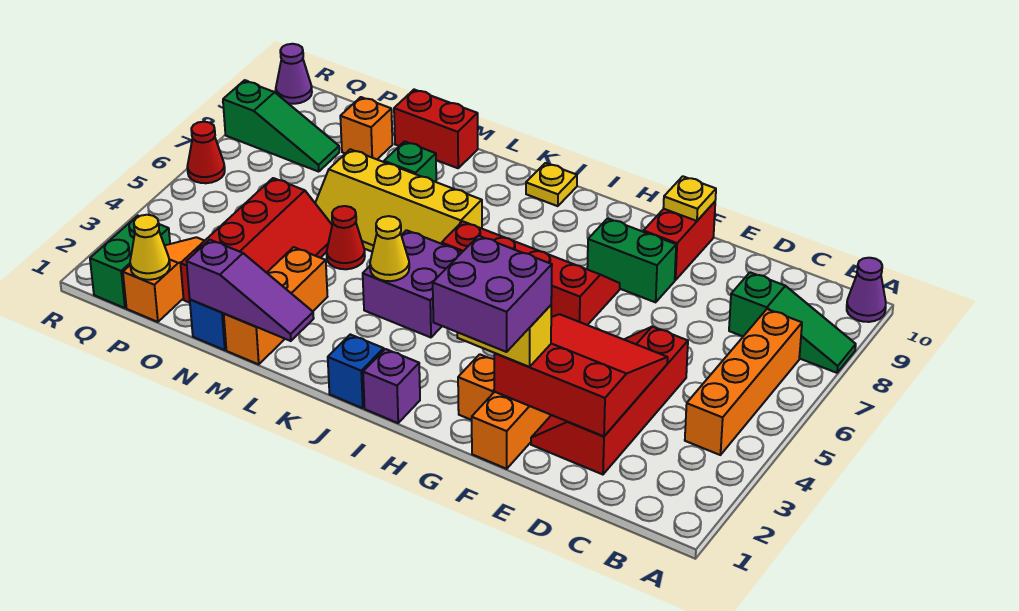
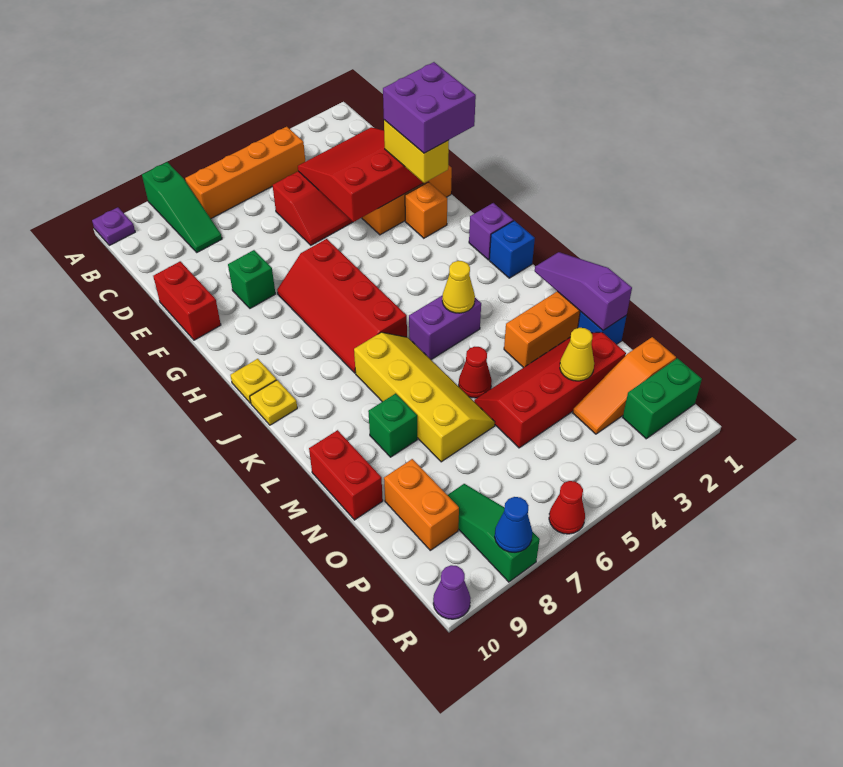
green slope A8:C8 level 1 top C -> green slope A8:C8 level 1 top A
purple cone A10 level 1 -> purple plate A10 level 1
red slope D2:F4 level 2 top 2 -> red slope D2:F4 level 2 top F
green brick F8:G8 level 1 -> green brick F8 level 1
red brick F9:F10 level 1 -> red brick E10:F10 level 1
yellow plate F10 level 2 -> yellow plate I10 level 1
purple brick J4:K5 level 1 -> purple brick K4:K5 level 1
orange brick O9 level 1 -> orange brick O9:P9 level 1
yellow cone P1 level 2 -> yellow cone O3 level 2
none -> blue cone R8 level 2

